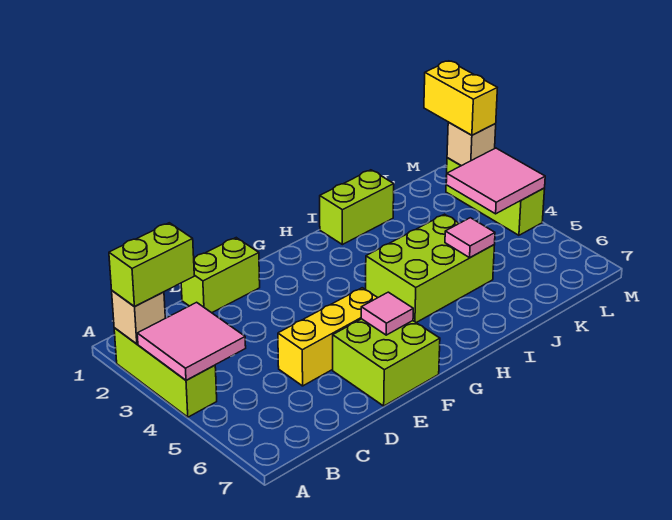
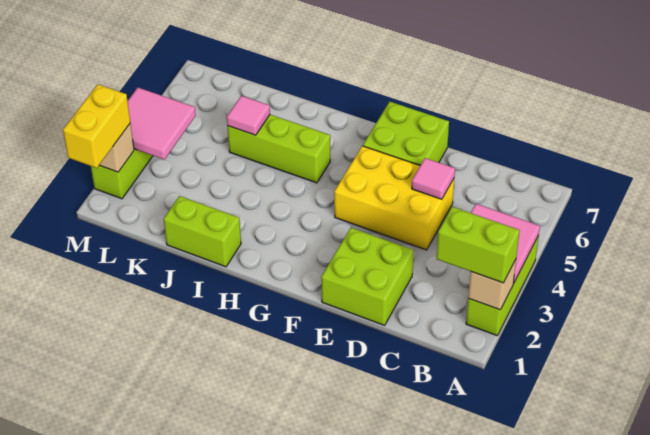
lime brick D1:E1 level 1 -> lime brick D1:E2 level 1
yellow brick D5:F5 level 1 -> yellow brick D4:F5 level 1
pink tile F6 level 2 -> pink tile D5 level 2
lime brick H4:J5 level 1 -> lime brick H5:J5 level 1

